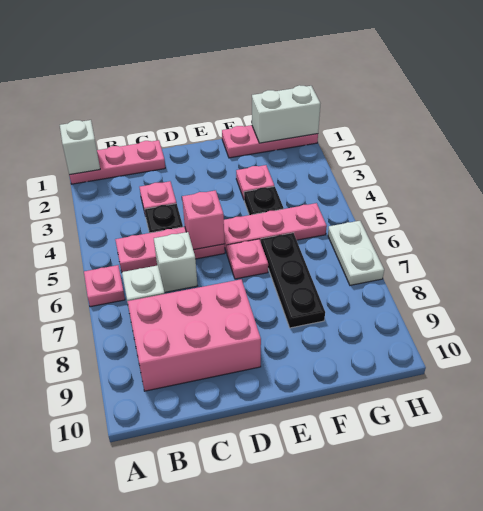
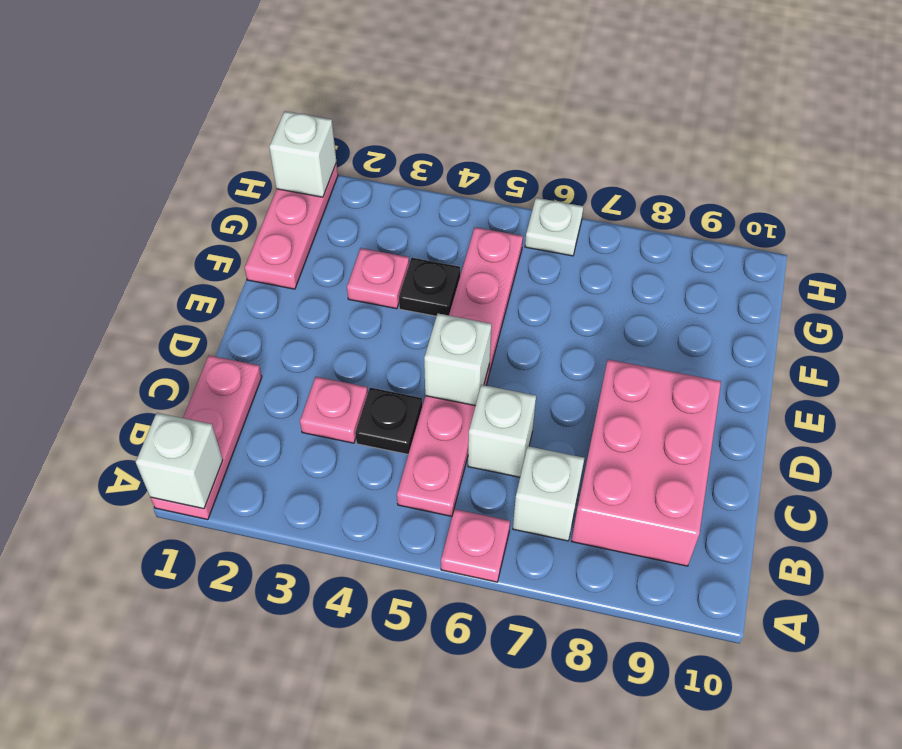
pink brick D5 level 2 -> white brick D5 level 2
pink plate E6 level 1 -> none
black plate F6:F8 level 1 -> none
white brick G1:H1 level 2 -> white brick H1 level 2
white plate H6:H7 level 1 -> white plate H6 level 1

